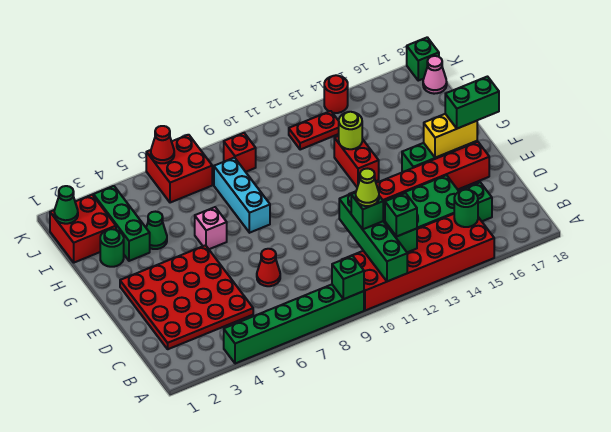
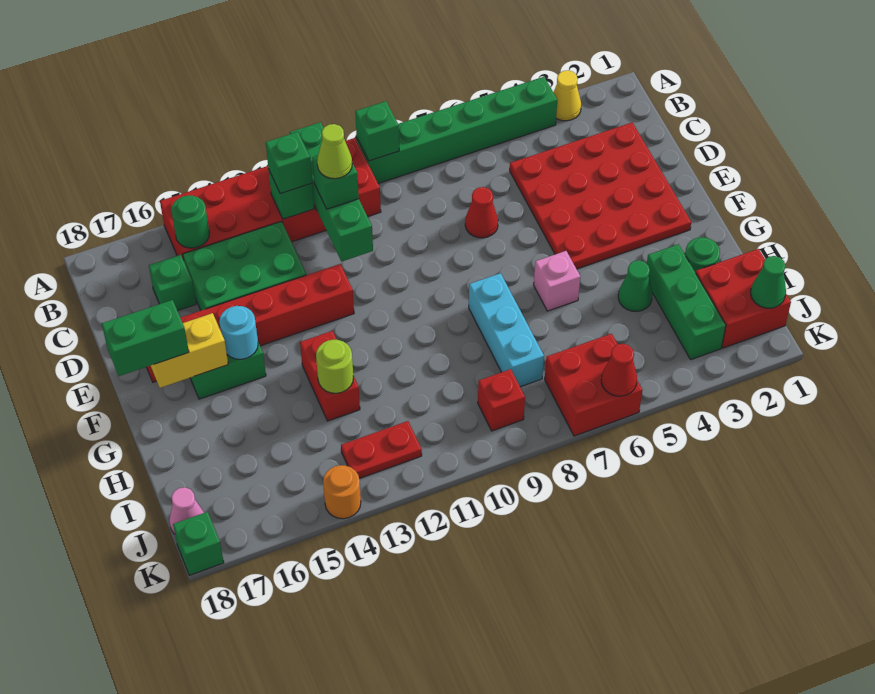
none -> yellow cone A3 level 1
none -> cyan round brick F15 level 2
red round brick K14 level 1 -> orange round brick K14 level 1

